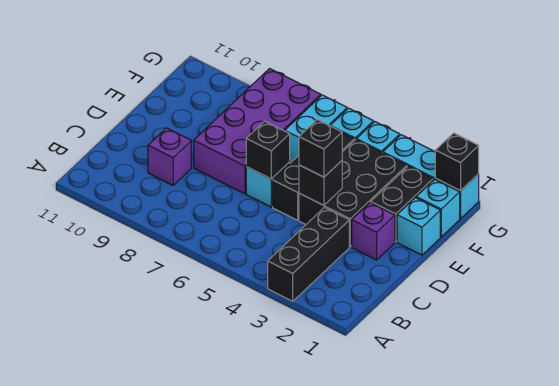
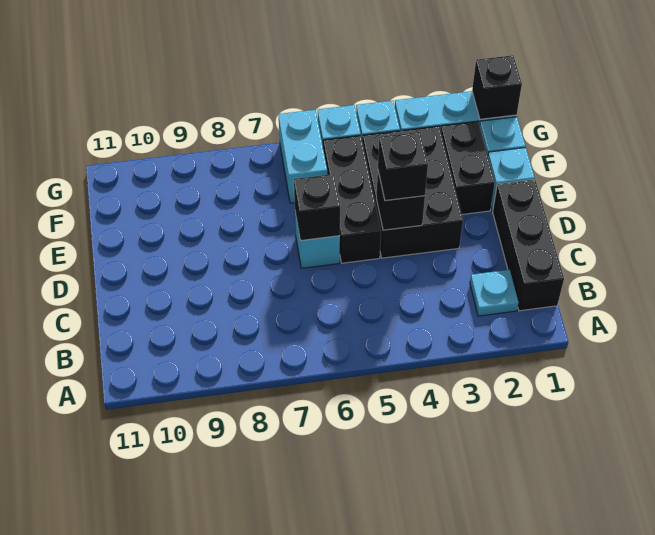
black brick A3:C3 level 1 -> black brick B1:D1 level 1
none -> cyan plate B2 level 1
purple brick C9 level 1 -> none
purple brick D2 level 1 -> none
purple brick D7:G8 level 1 -> none

